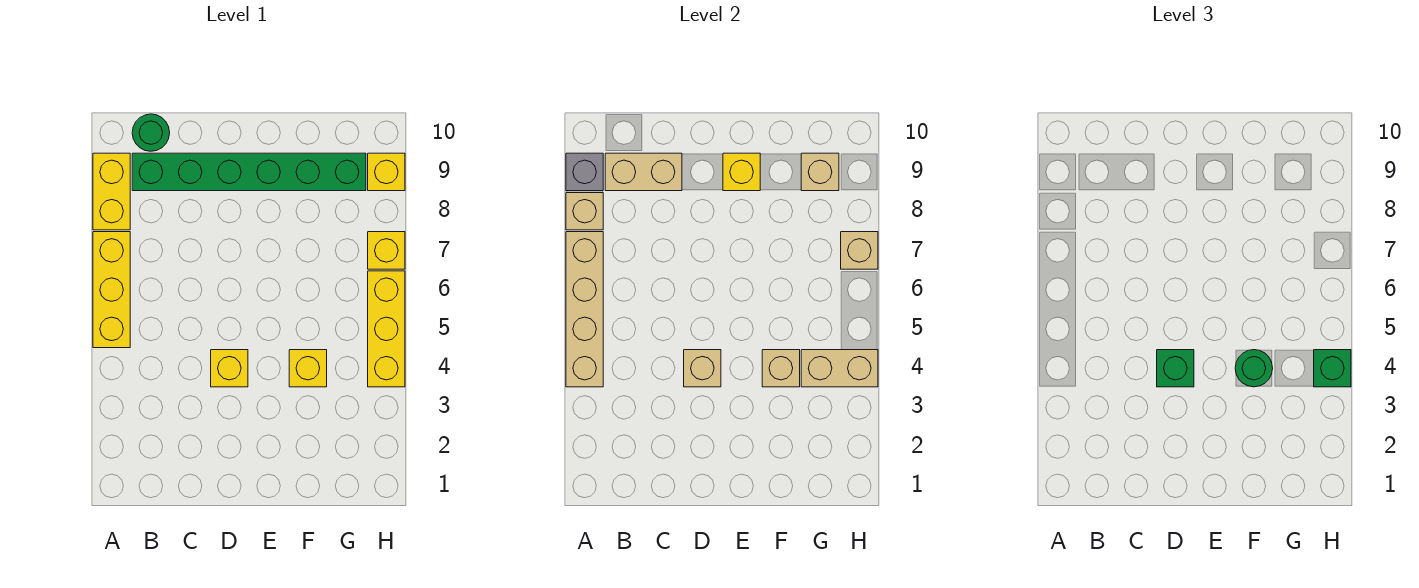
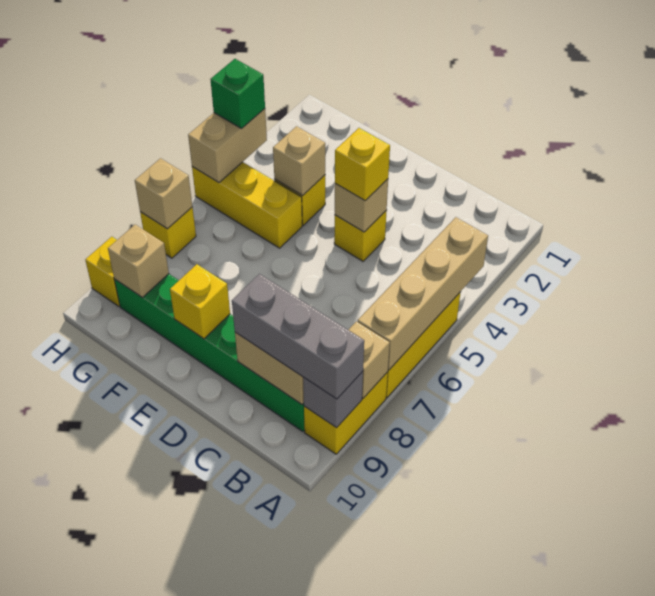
none -> grey brick A9:C9 level 3
green round brick B10 level 1 -> none
green brick D4 level 3 -> yellow brick D4 level 3
green round brick F4 level 3 -> none
tan brick G4:H4 level 2 -> tan brick H4:H5 level 2
yellow brick H4:H6 level 1 -> yellow brick F5:H5 level 1

